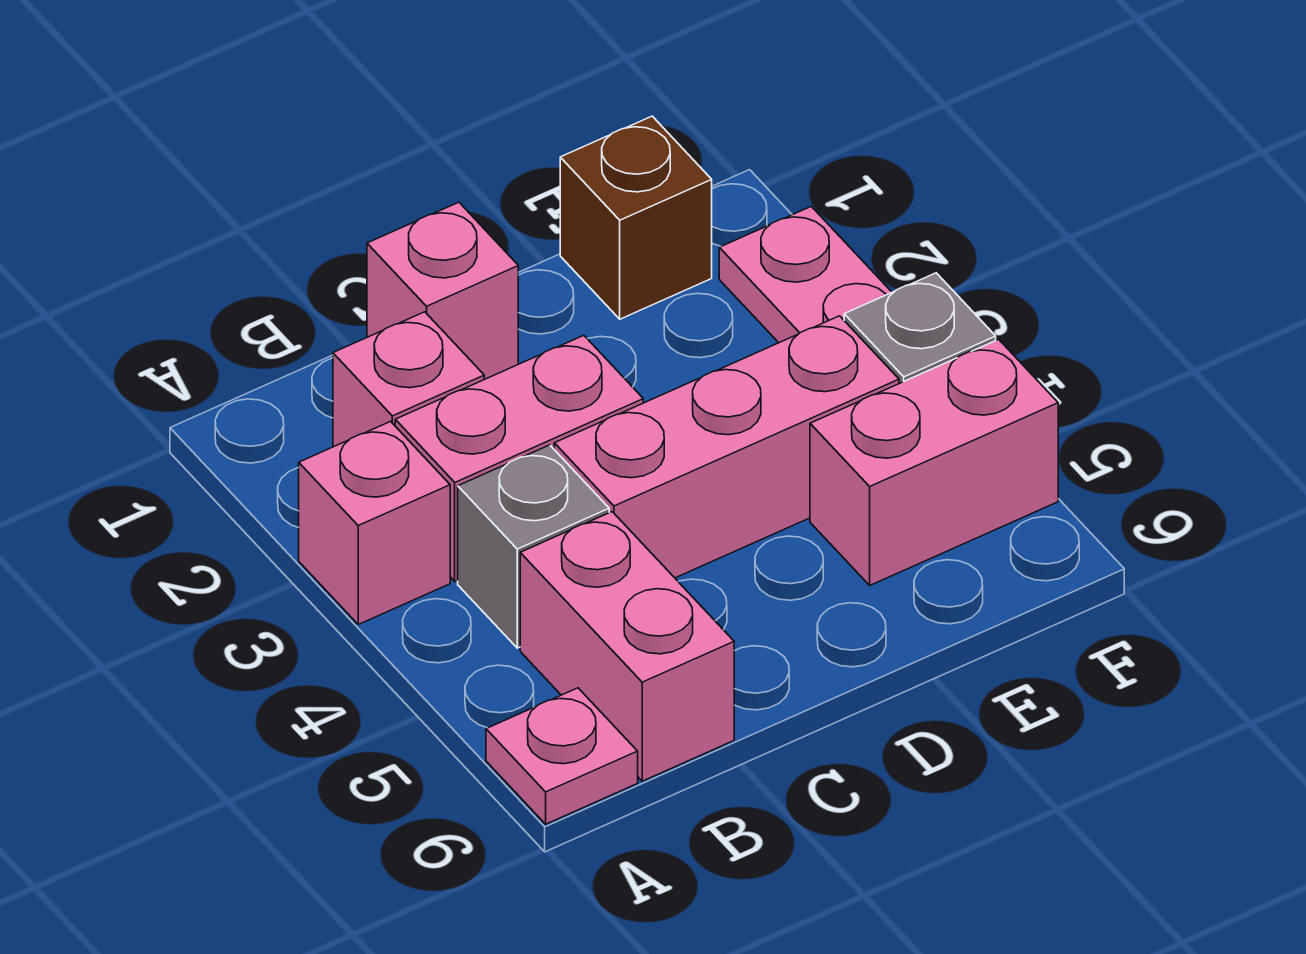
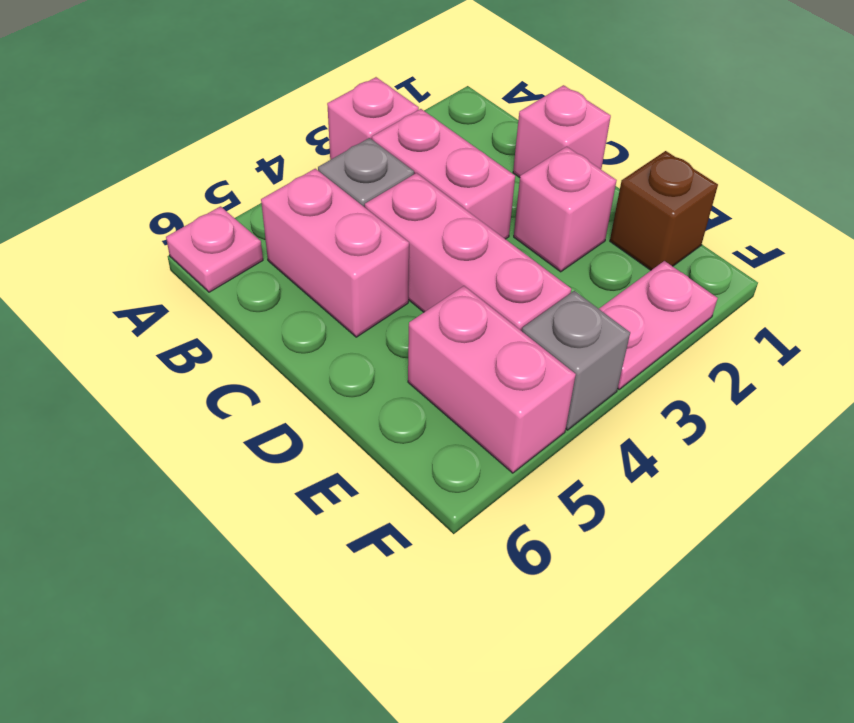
pink brick B2 level 1 -> pink brick D2 level 1
pink brick B5:B6 level 1 -> pink brick B5:C5 level 1

